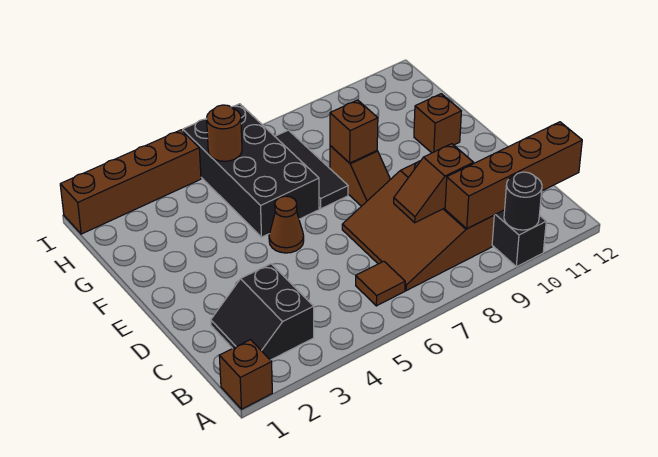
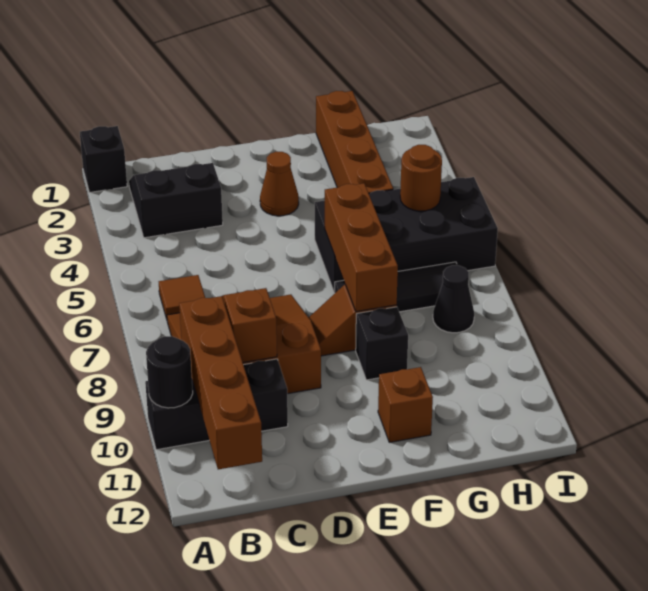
brown brick A1 level 1 -> black brick A1 level 1
brown cone E5 level 1 -> brown cone E3 level 1
brown brick F8 level 2 -> brown brick F6:F8 level 2
none -> black brick F9 level 1
none -> black cone H8 level 1
brown brick I1:I4 level 1 -> brown brick G1:G4 level 1

